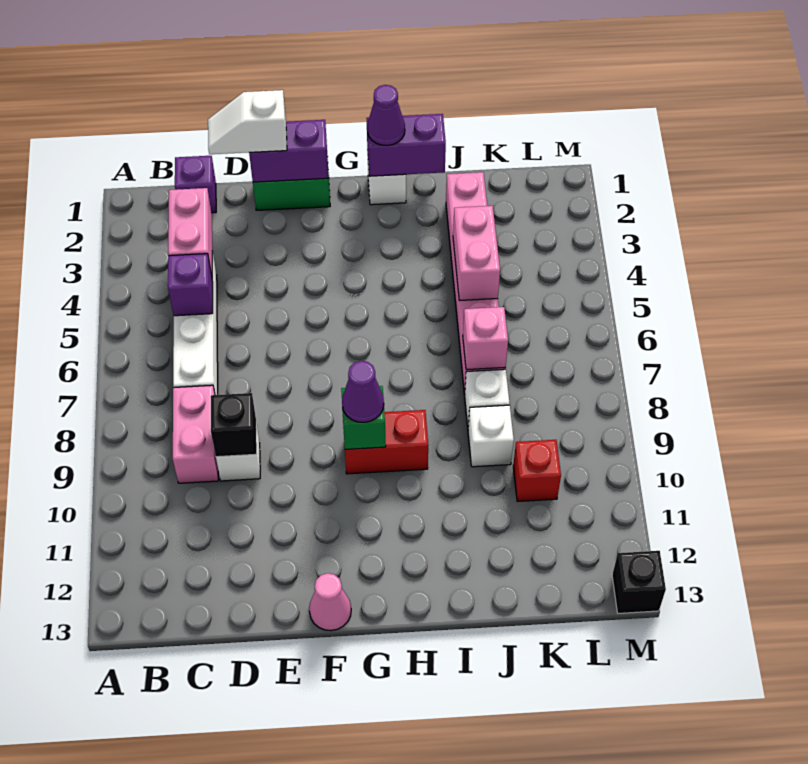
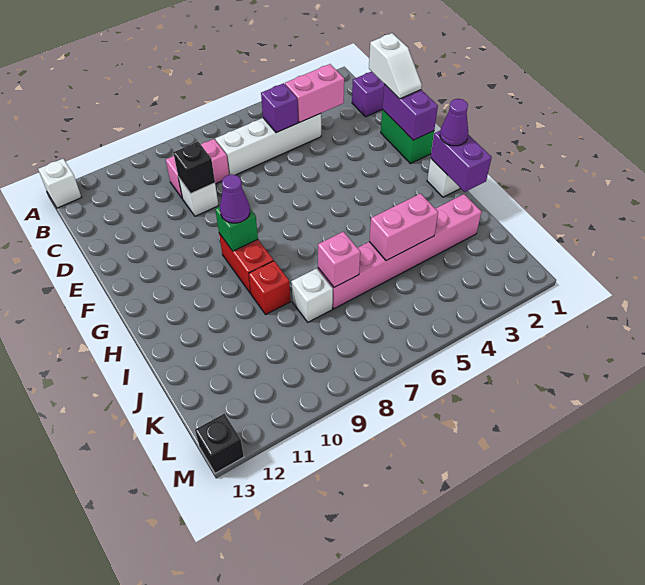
white slope D1:E1 level 3 top E -> white slope D1:E1 level 3 top D
pink cone F13 level 1 -> none
white brick J9 level 1 -> white brick A13 level 1
red brick K10 level 1 -> red brick I9 level 1

